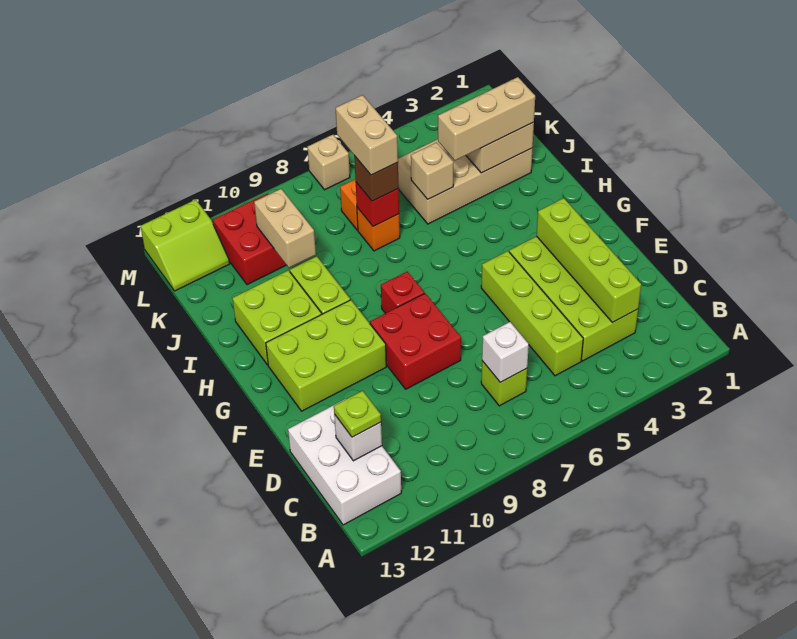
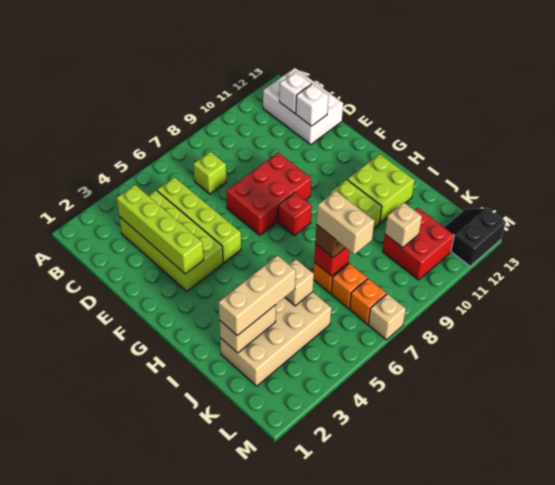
white brick C7 level 2 -> white brick D12 level 2
lime plate C12 level 3 -> none
red brick E8:F9 level 1 -> red brick E7:F9 level 1
lime brick F10:G12 level 1 -> none
tan brick J10:K10 level 2 -> tan brick K10 level 2
none -> orange brick L7 level 1
lime slope L12:M13 level 1 top M -> black slope L12:M13 level 1 top M

